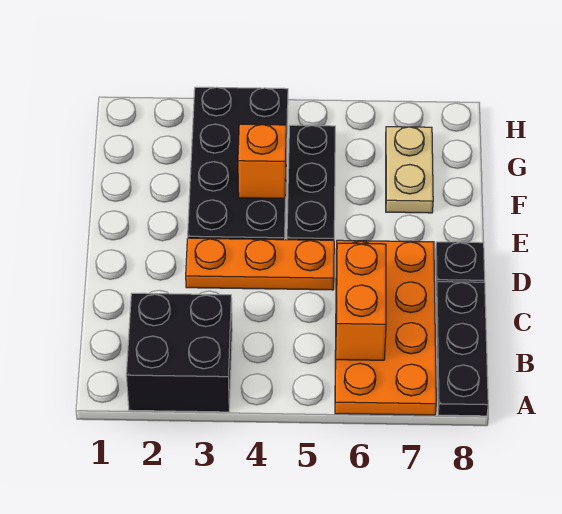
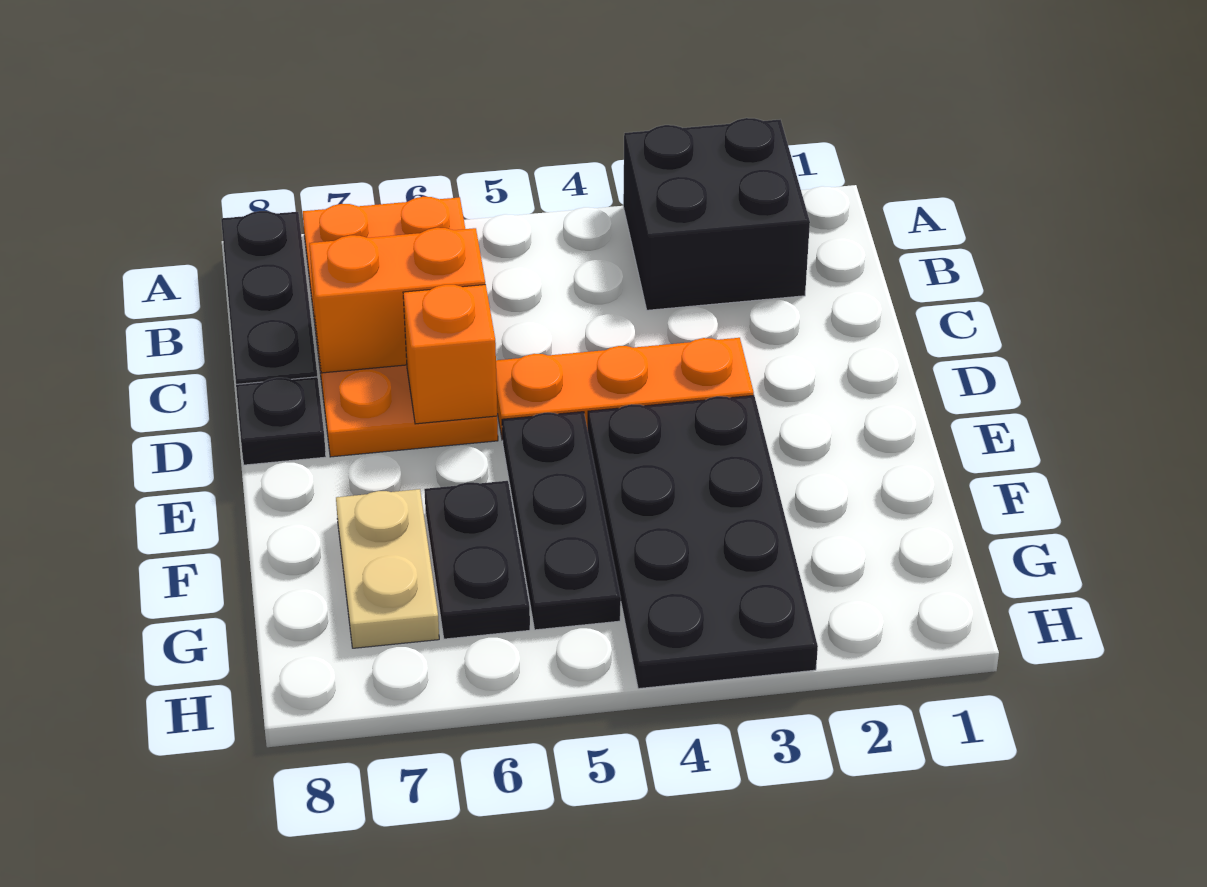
orange brick B6:C6 level 2 -> orange brick C6:C7 level 2
orange brick F4 level 2 -> orange brick D6 level 2
none -> black plate F6:G6 level 1

